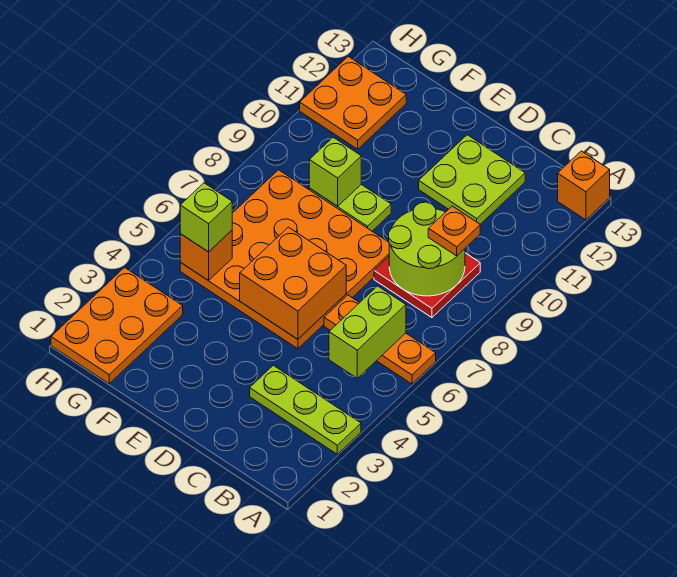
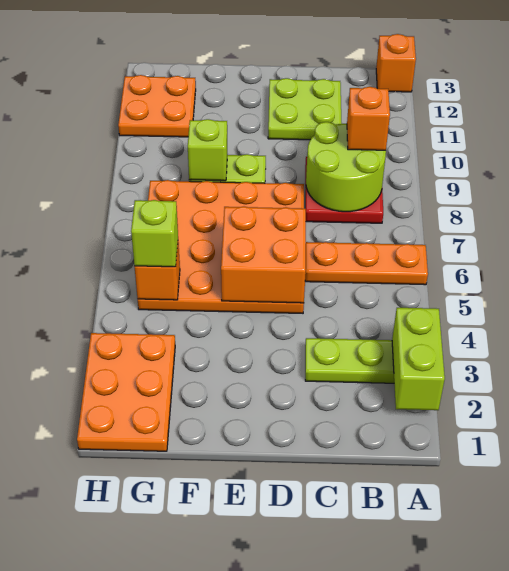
lime brick B5:B6 level 2 -> lime brick A2:A3 level 2
orange plate B9 level 3 -> orange brick B9 level 3

